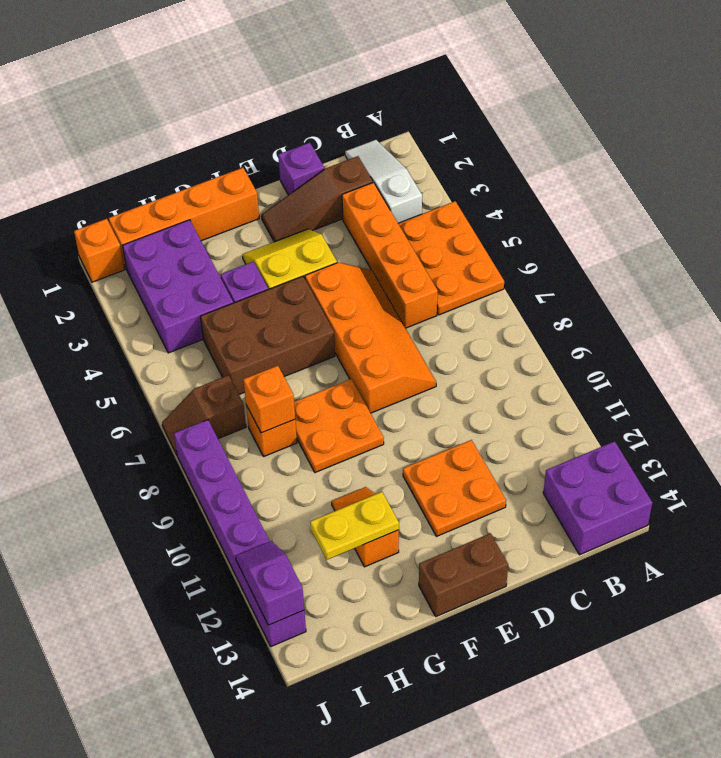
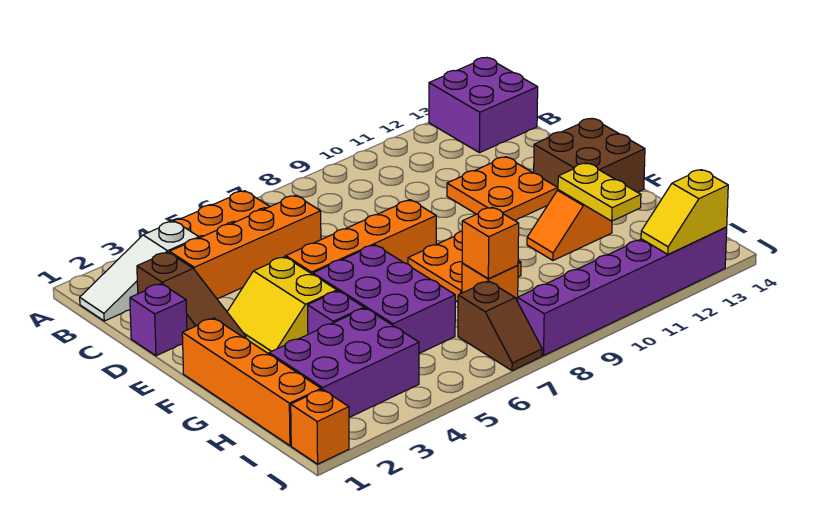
brown brick E14:F14 level 1 -> brown brick E13:F14 level 1
brown brick F5:H6 level 1 -> purple brick F5:H6 level 1
purple slope J12:J13 level 2 top 13 -> yellow slope J12:J13 level 2 top 13

